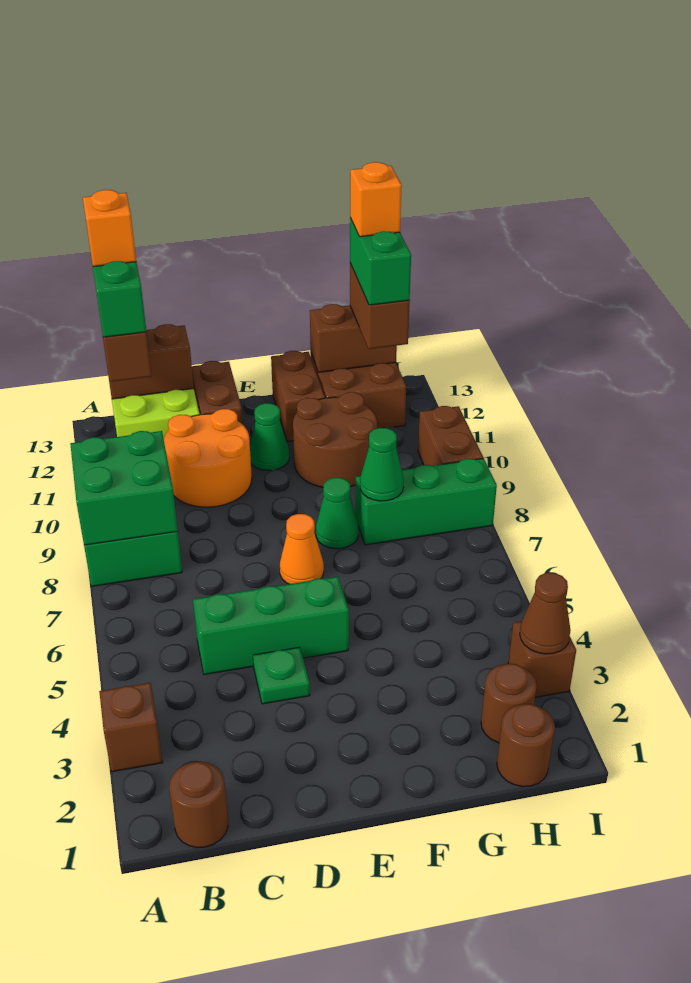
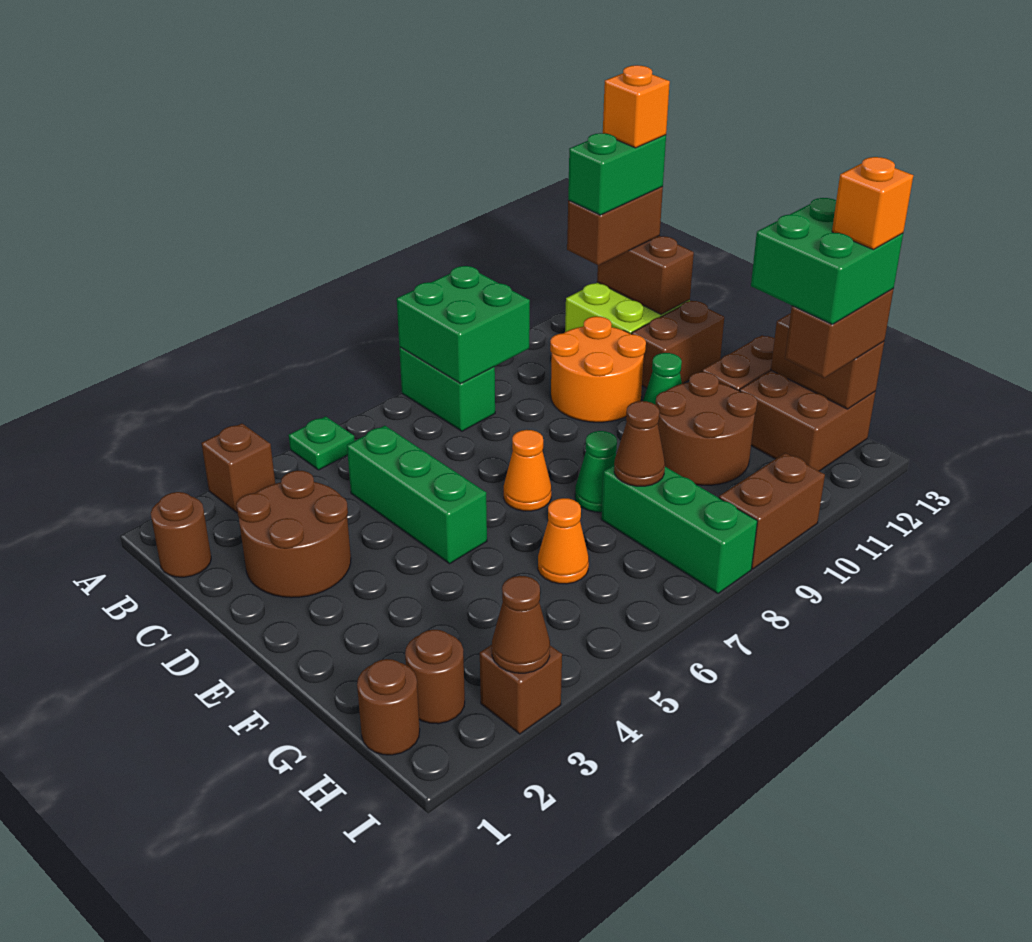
none -> brown round brick C2:D3 level 1
green plate D4 level 1 -> green plate A5 level 1
none -> orange cone G6 level 1
green cone G8 level 2 -> brown cone G8 level 2
green brick H12:H13 level 4 -> green brick G12:H13 level 4

